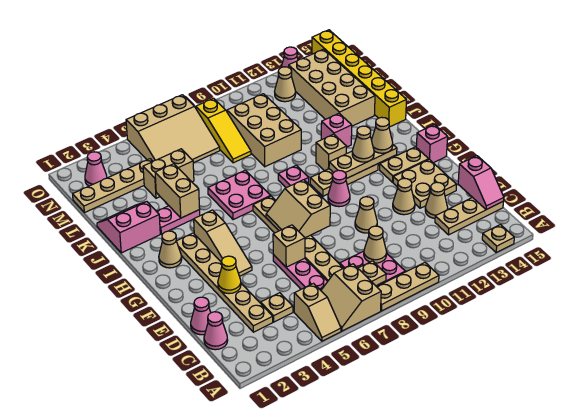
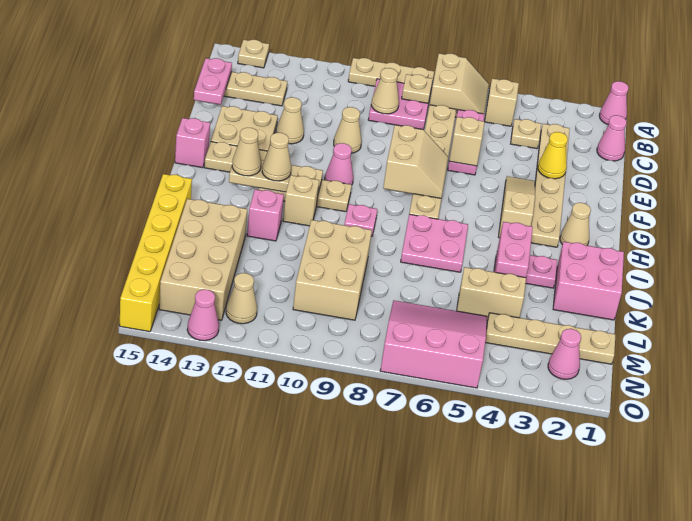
pink slope C15:D15 level 2 top D -> pink plate C15:D15 level 2
pink cone D1 level 1 -> pink cone A1 level 1
tan cone D13 level 1 -> none
pink slope J1:K2 level 1 top J -> pink brick J1:K2 level 1
tan brick J4:K4 level 2 -> pink brick J4:K4 level 2
yellow slope L8:N8 level 1 top N -> none
tan slope M5:O7 level 1 top O -> pink slope M5:O7 level 1 top O

